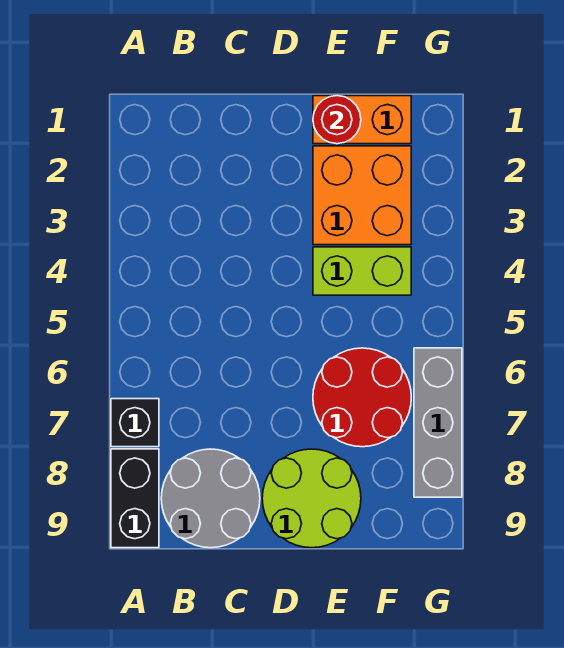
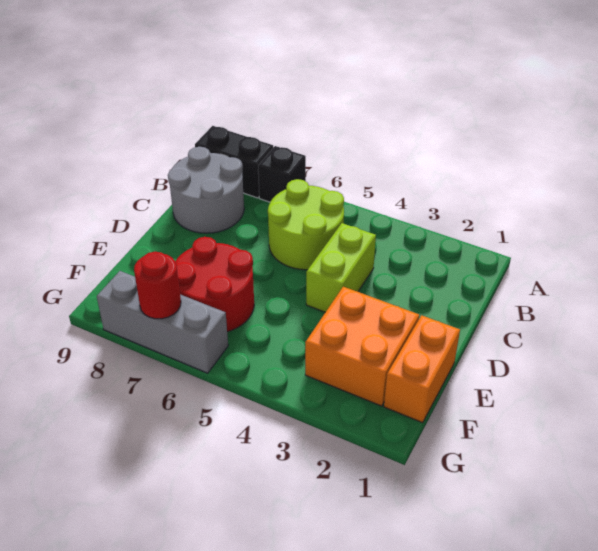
lime round brick D8:E9 level 1 -> lime round brick B5:C6 level 1
red round brick E1 level 2 -> red round brick G7 level 2
lime brick E4:F4 level 1 -> lime brick C4:D4 level 1

